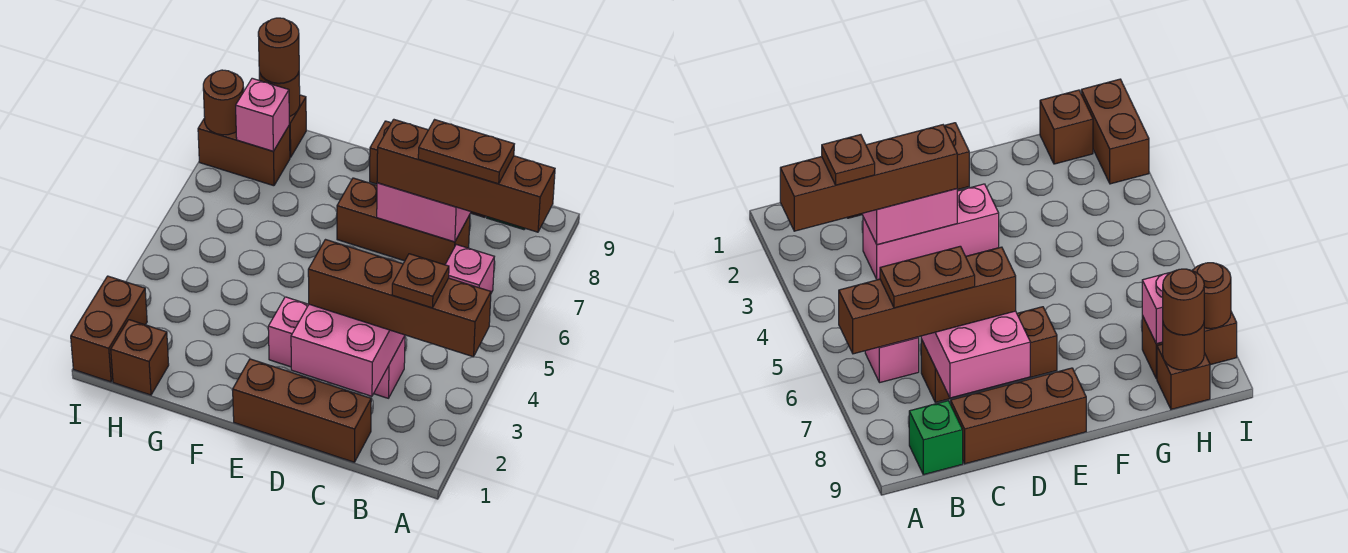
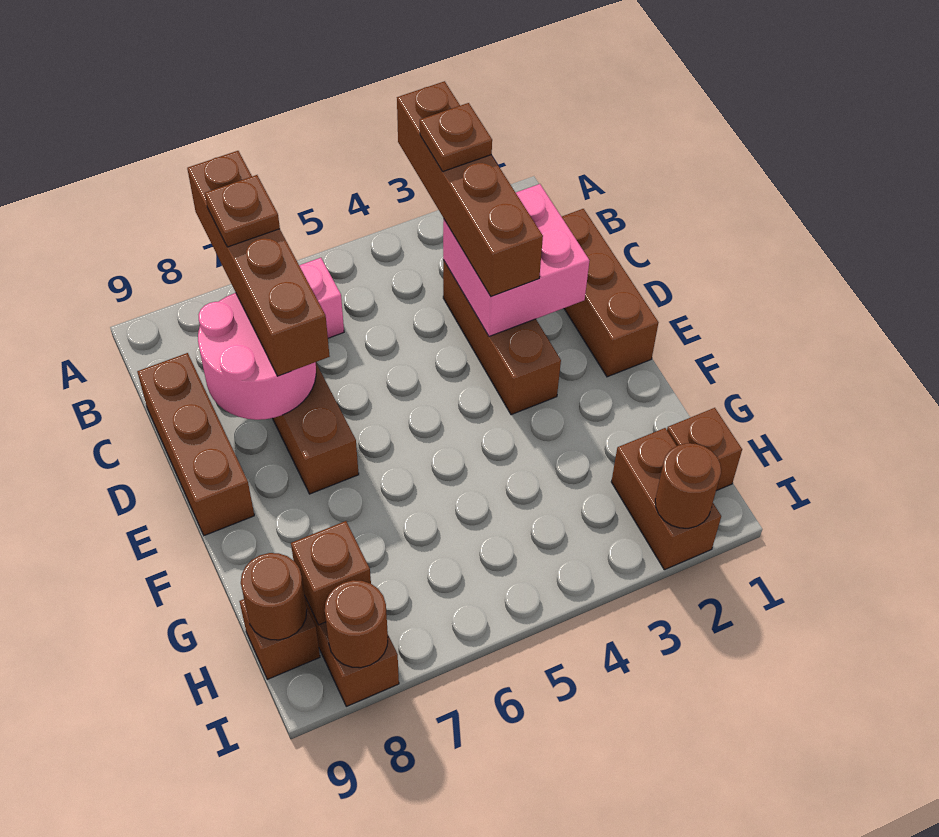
brown plate B7:C7 level 4 -> brown plate B7 level 4
green brick B9 level 1 -> none
pink brick C3:E3 level 1 -> brown brick C3:E3 level 1
pink brick C7:D8 level 2 -> pink round brick C7:D8 level 2
pink brick H8 level 2 -> brown brick H8 level 2
brown round brick H9 level 3 -> brown round brick I2 level 2
brown brick I1:I2 level 1 -> brown brick H2:I2 level 1

